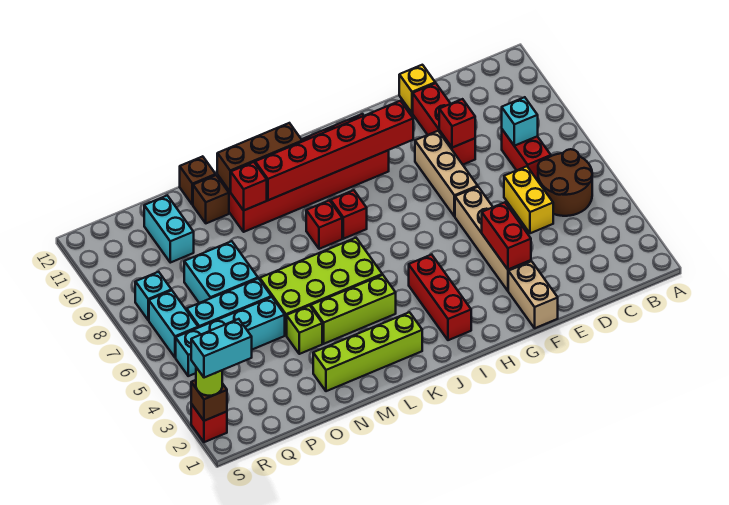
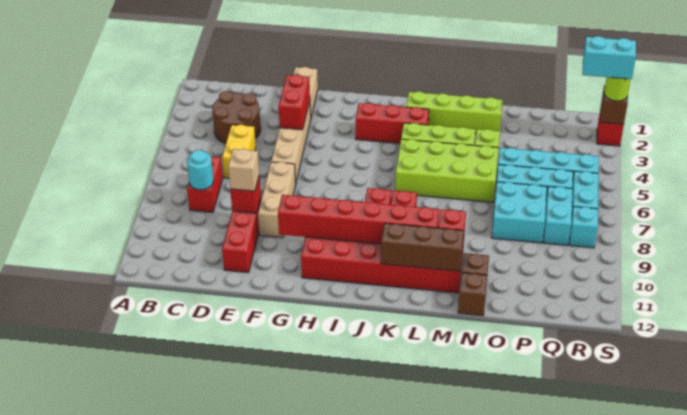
brown round brick B5:C6 level 1 -> brown round brick C3:D4 level 1
cyan brick C8 level 2 -> cyan round brick C8 level 2
none -> tan brick E9 level 3
yellow brick E12 level 1 -> none
red brick I2:I4 level 1 -> red brick I3:K3 level 1
cyan brick P10:P11 level 1 -> cyan brick Q7:Q8 level 1

